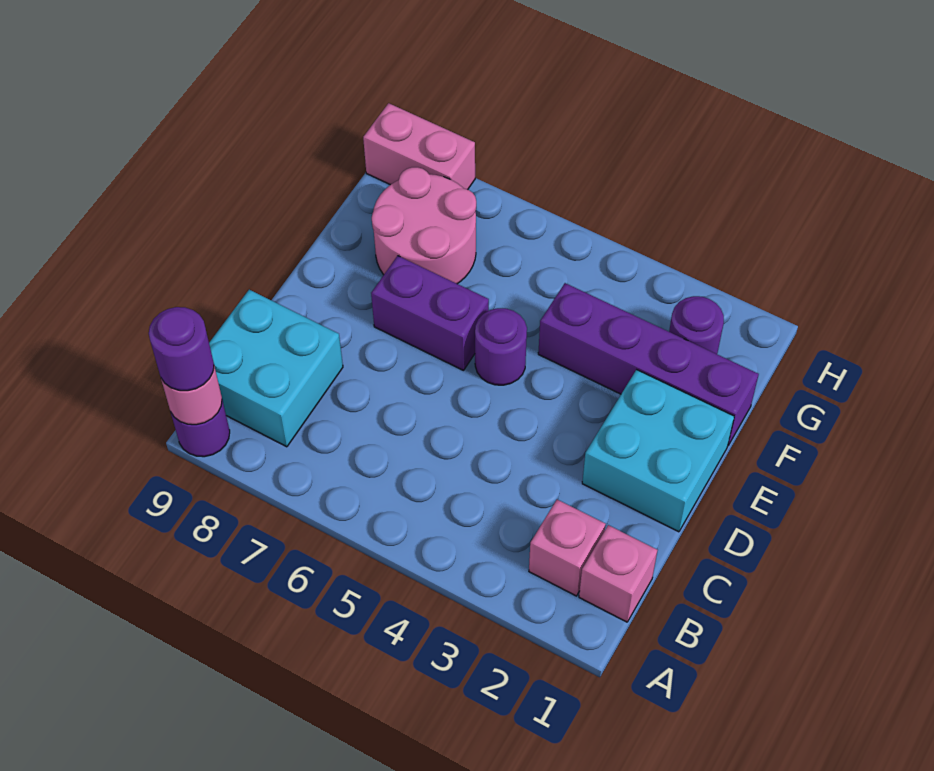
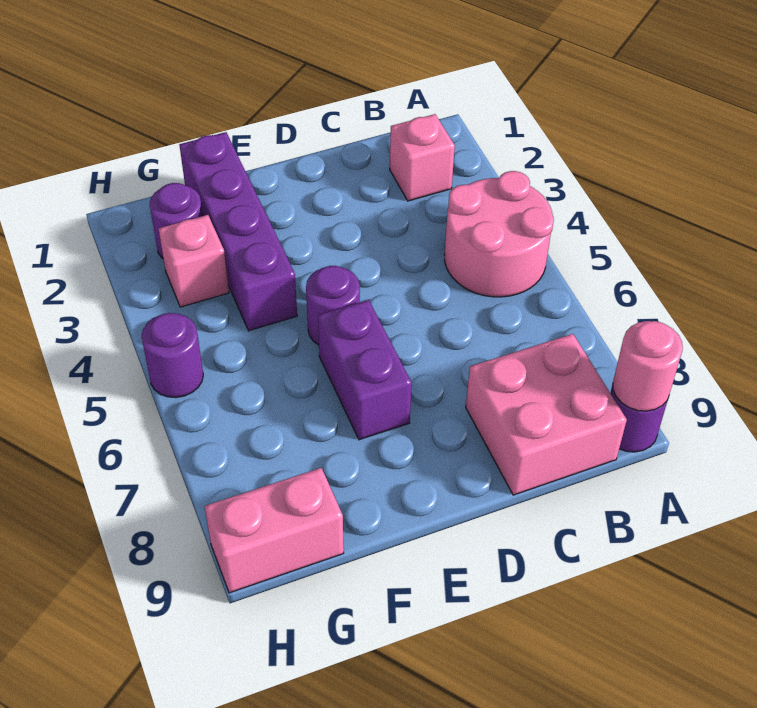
purple round brick A9 level 3 -> purple round brick H5 level 1
pink brick B1 level 1 -> pink brick G3 level 1
cyan brick B8:C9 level 1 -> pink brick B8:C9 level 1
cyan brick D1:E2 level 1 -> none
pink round brick F7:G8 level 1 -> pink round brick A4:B5 level 1
pink brick H8:H9 level 1 -> pink brick G9:H9 level 1

